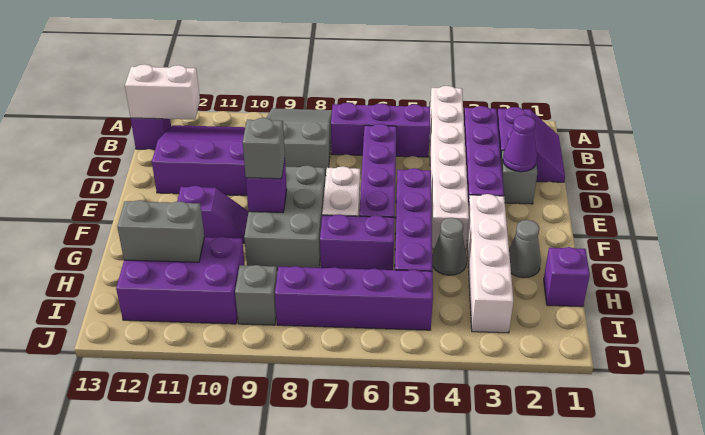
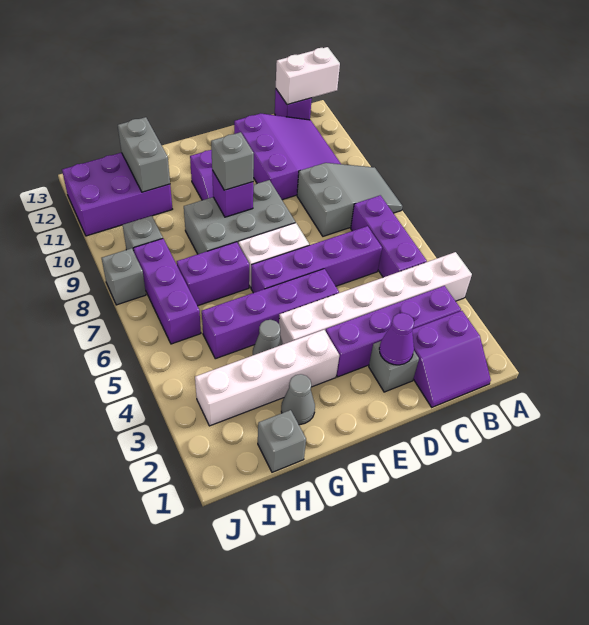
white brick B12:B13 level 2 -> white brick A13:B13 level 2
purple brick G6:G7 level 1 -> purple brick G7:H7 level 1
purple brick H1 level 1 -> grey brick H1 level 1
purple brick H10:I12 level 1 -> purple brick H11:J12 level 1
purple brick I5:I8 level 1 -> purple brick I6:I8 level 1
none -> grey brick J8 level 1

